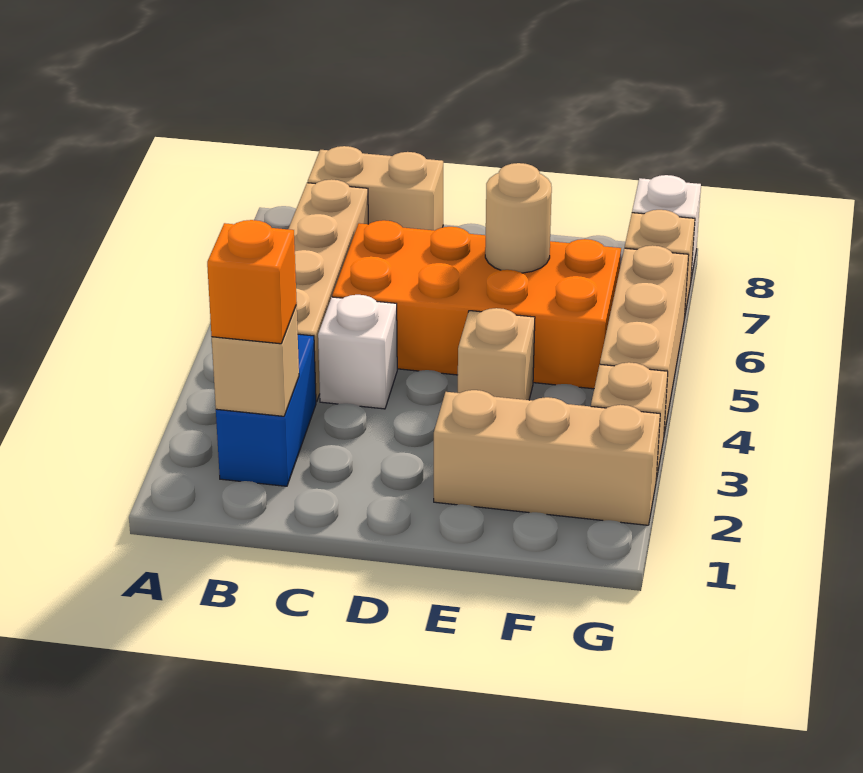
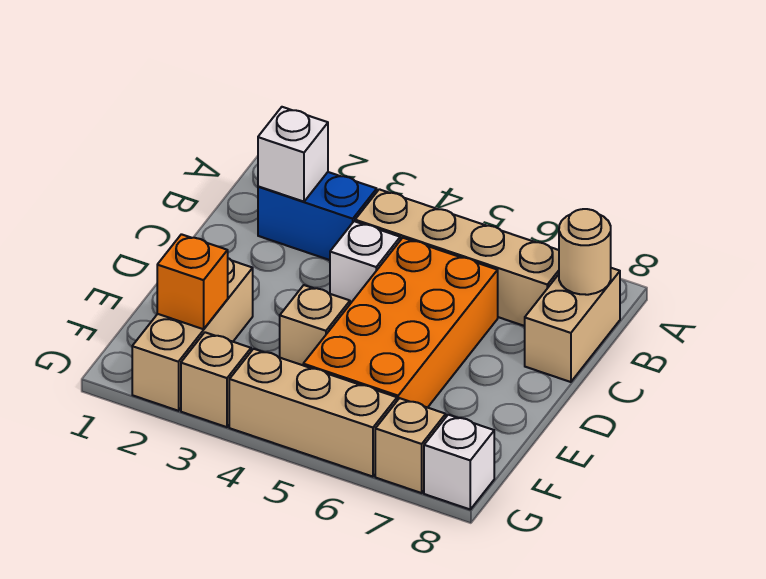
tan brick B2 level 2 -> white brick B2 level 2
orange brick B2 level 3 -> orange brick F2 level 2
tan round brick E6 level 2 -> tan round brick B8 level 2

